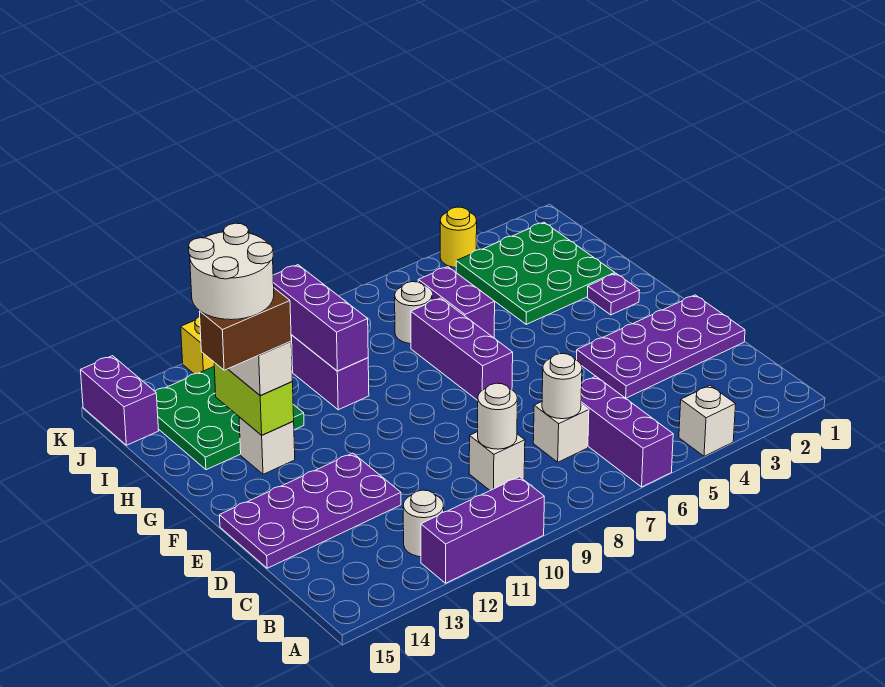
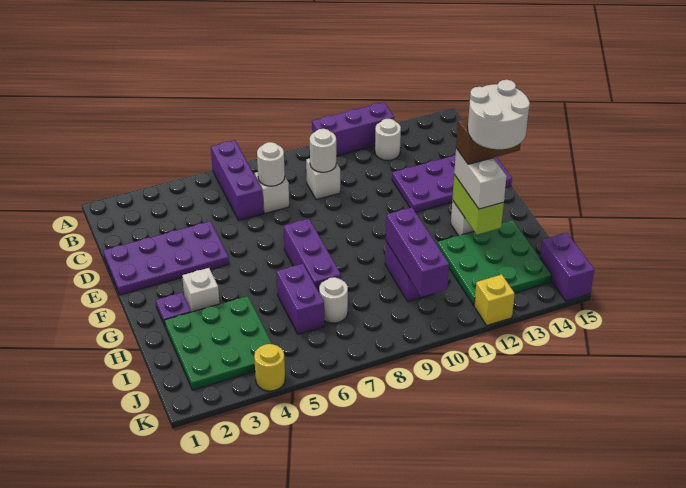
white brick A4 level 1 -> white brick G3 level 1

